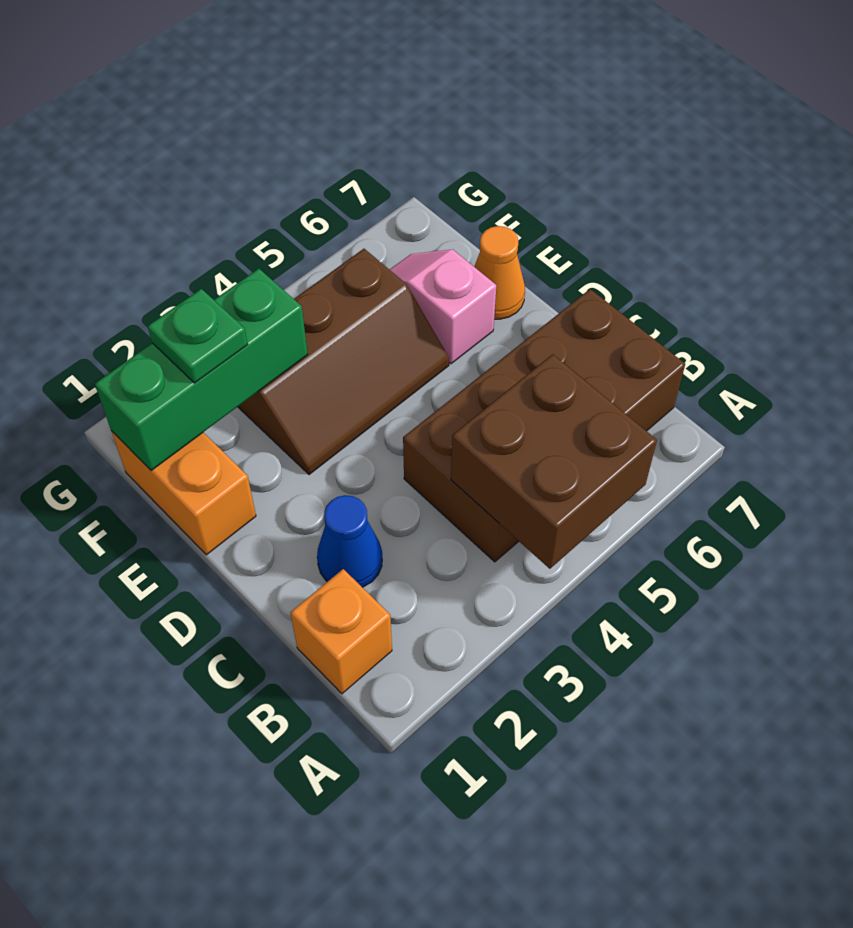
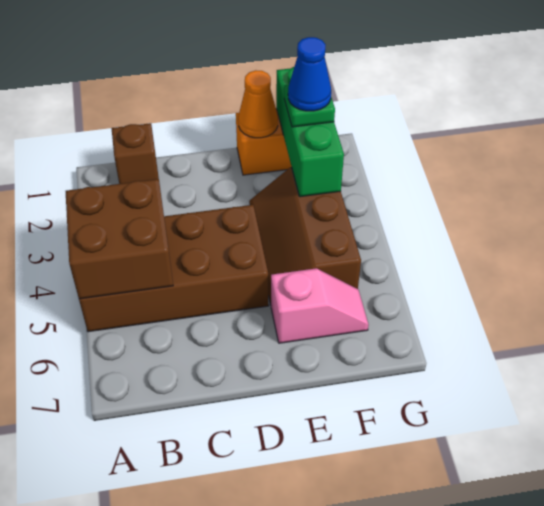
orange brick B1 level 1 -> brown brick B1 level 1
brown brick B4:C7 level 1 -> brown brick A4:D5 level 1
blue cone C2 level 1 -> blue cone F2 level 4
orange cone E7 level 1 -> orange cone E1 level 2

